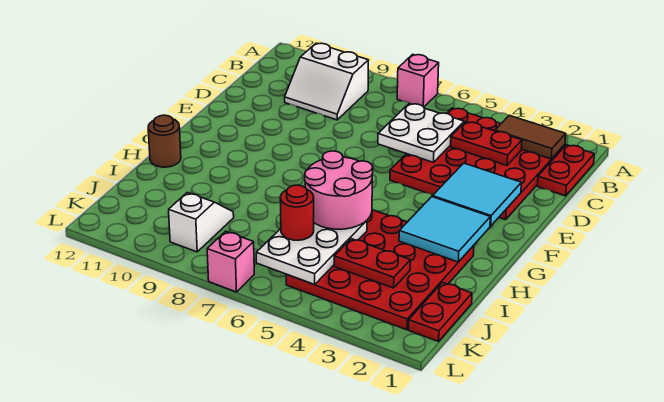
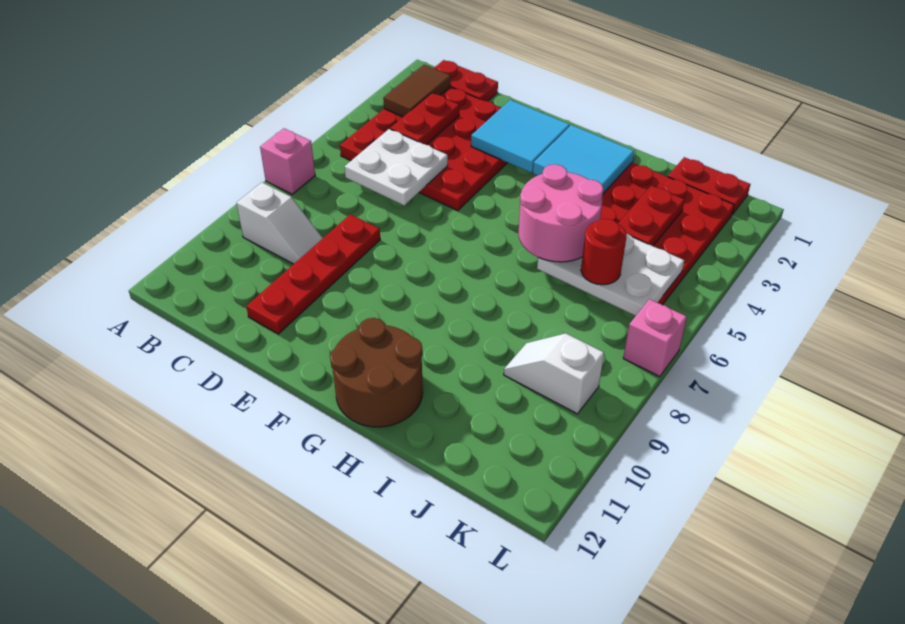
white slope B9:C10 level 1 top B -> white slope B9:C9 level 1 top B
none -> red plate D8:D11 level 1
brown round brick H12 level 1 -> brown round brick G11:H12 level 1

